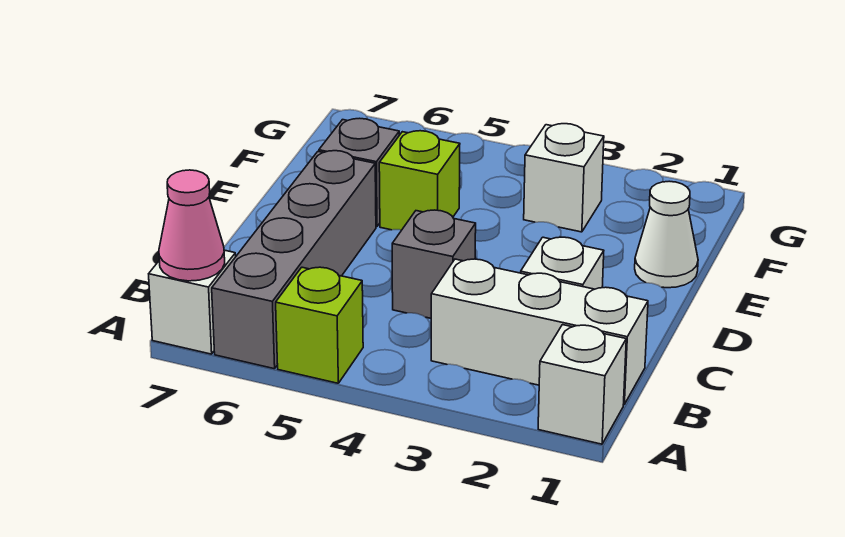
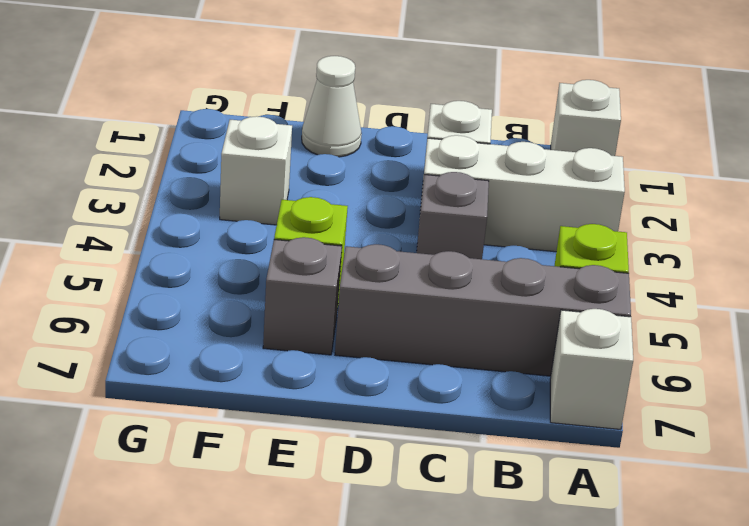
pink cone A7 level 2 -> none
white brick B1:B3 level 1 -> white brick A3:C3 level 1

